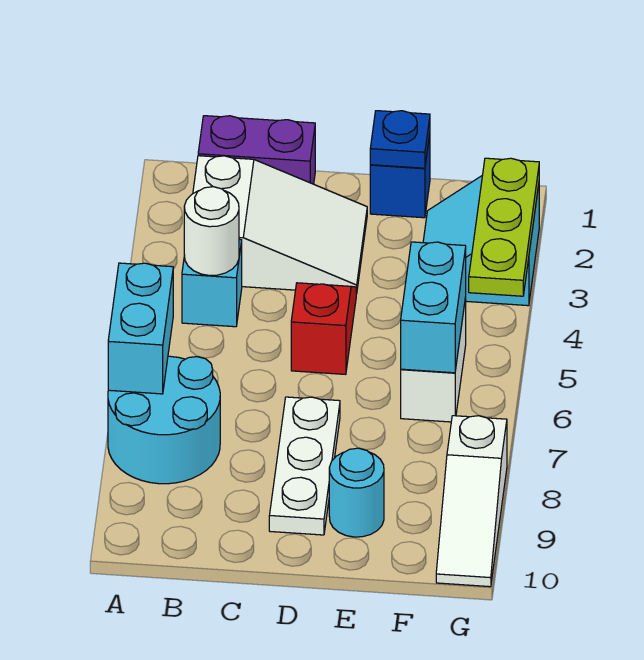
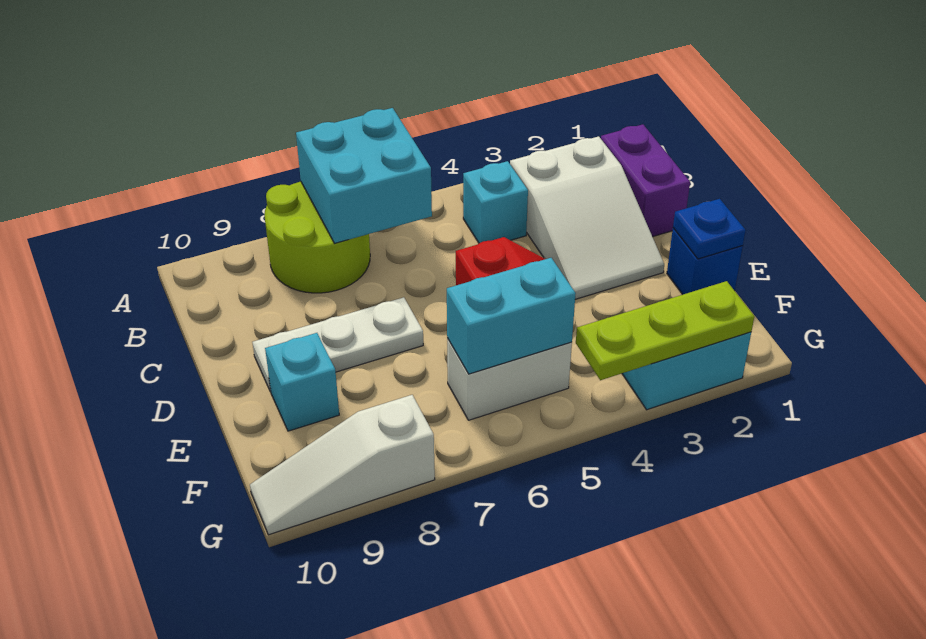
cyan brick A6:A7 level 2 -> cyan brick A6:B7 level 2
cyan round brick A7:B8 level 1 -> lime round brick A7:B8 level 1
white round brick B4 level 2 -> none
cyan round brick E9 level 1 -> cyan brick E9 level 1

